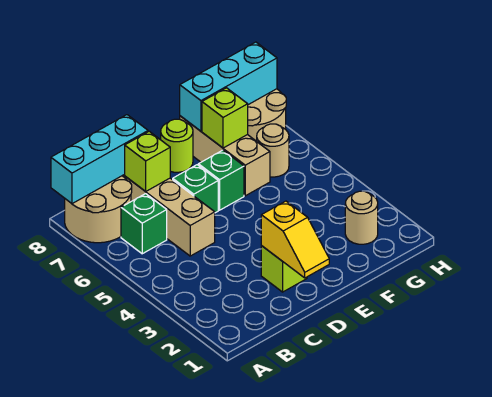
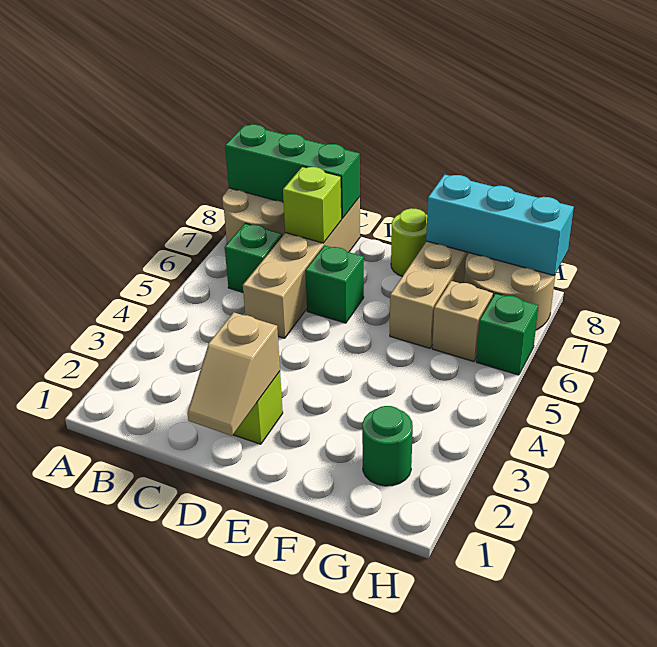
cyan brick A8:C8 level 2 -> green brick A8:C8 level 2
yellow slope D1:D2 level 2 top 2 -> tan slope D1:D2 level 2 top 2
green brick E6 level 1 -> green brick H6 level 1
lime brick F7 level 2 -> none
tan round brick G2 level 1 -> green round brick G2 level 1
tan round brick G6 level 1 -> tan brick G6 level 1

